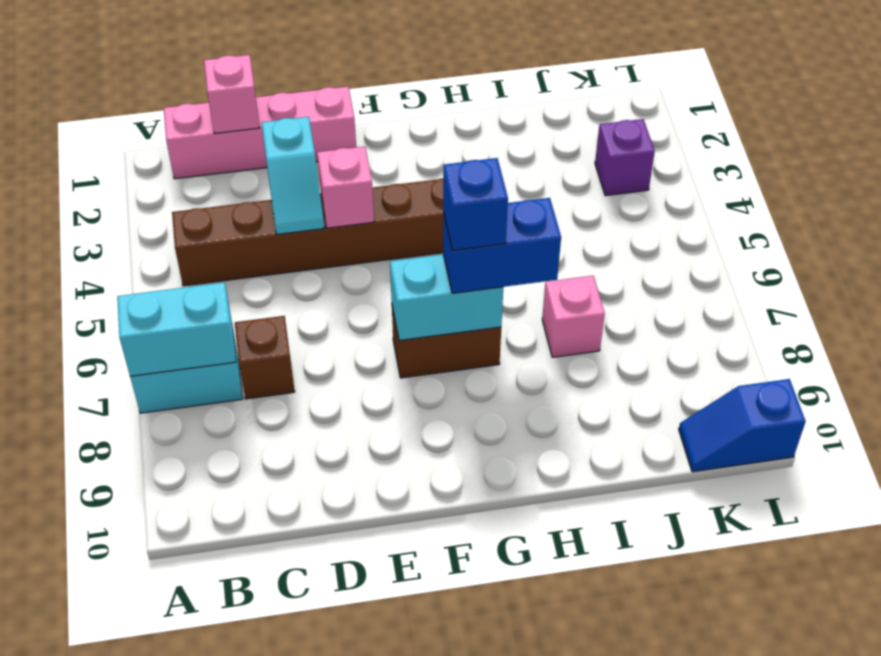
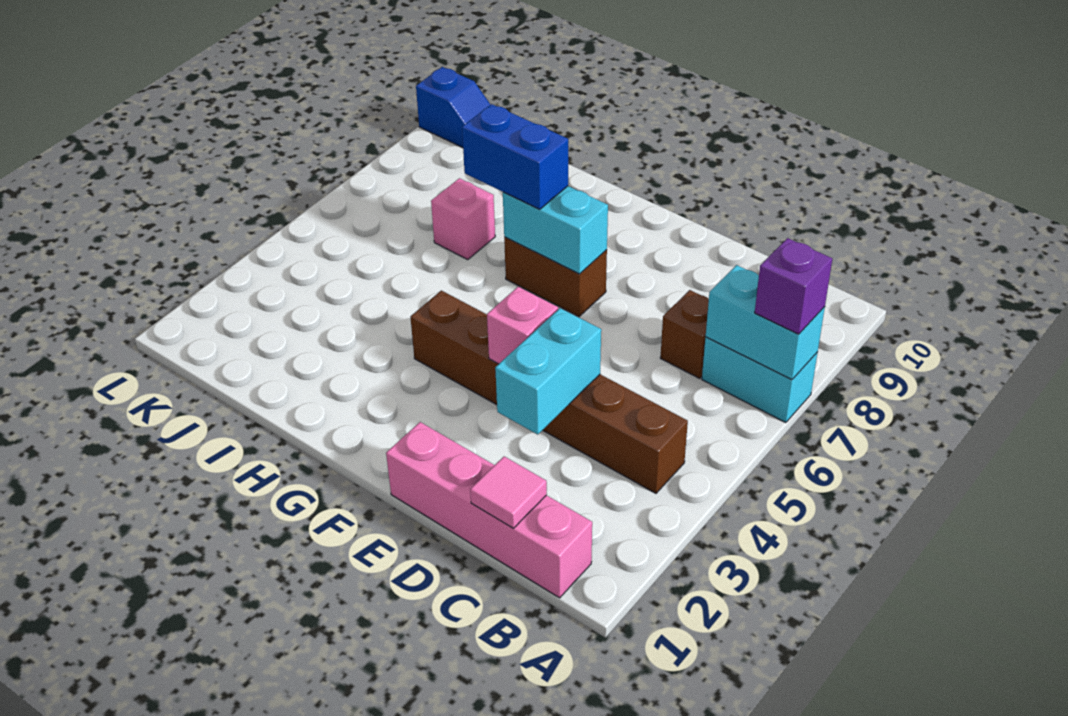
pink brick C1 level 2 -> pink tile C1 level 2
cyan slope D3:D4 level 2 top 3 -> cyan brick D3:D4 level 2
blue brick G7 level 4 -> none
purple brick K3 level 1 -> purple brick A7 level 3

